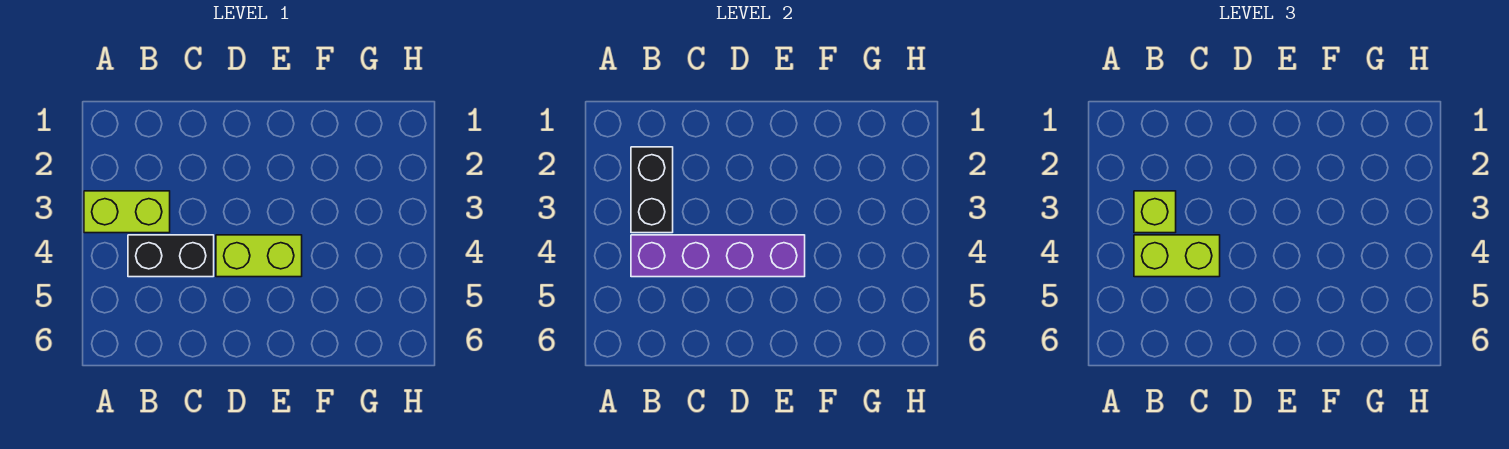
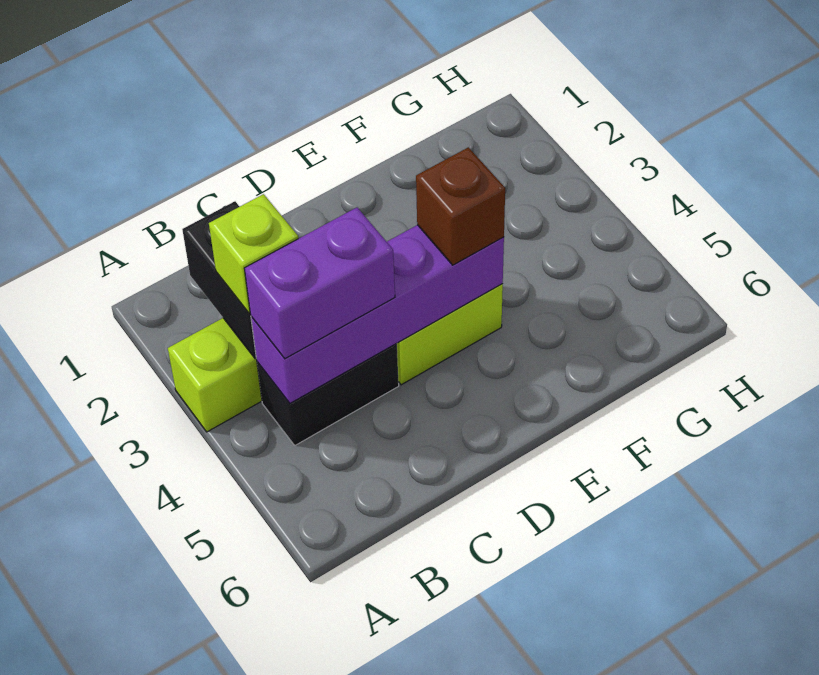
lime brick B4:C4 level 3 -> purple brick B4:C4 level 3
none -> brown brick E4 level 3

